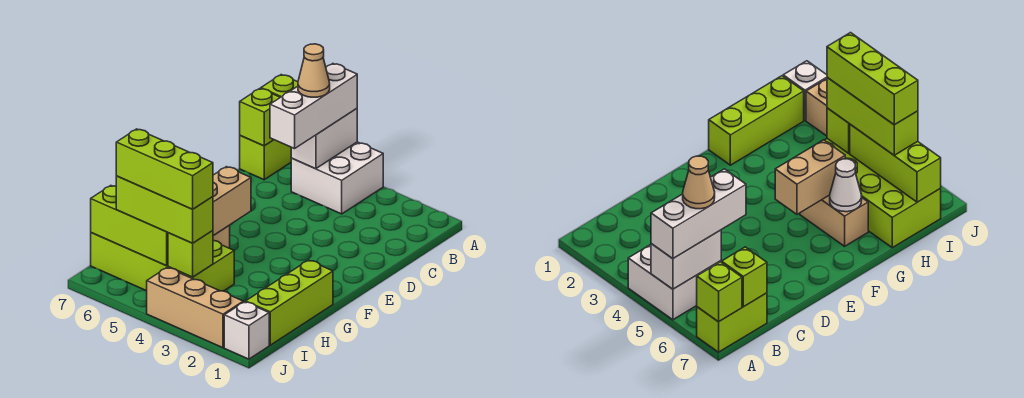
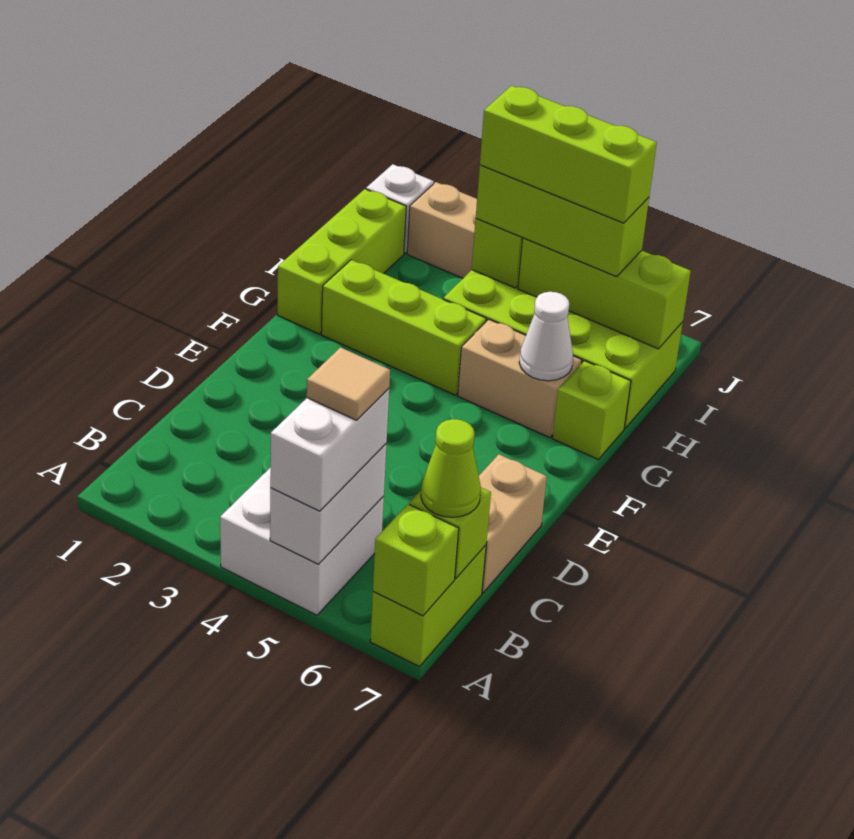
white brick A5:C5 level 3 -> white brick A5:B5 level 3
tan cone B5 level 4 -> tan tile B5 level 4
none -> lime cone B7 level 3
tan brick F5:G5 level 2 -> tan brick C7:D7 level 1
none -> lime brick G2:G4 level 1
none -> lime brick G7 level 1

